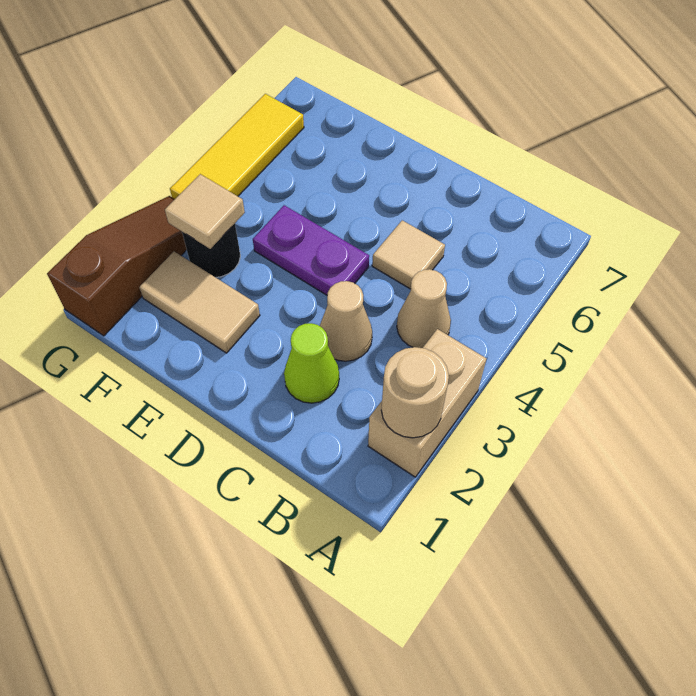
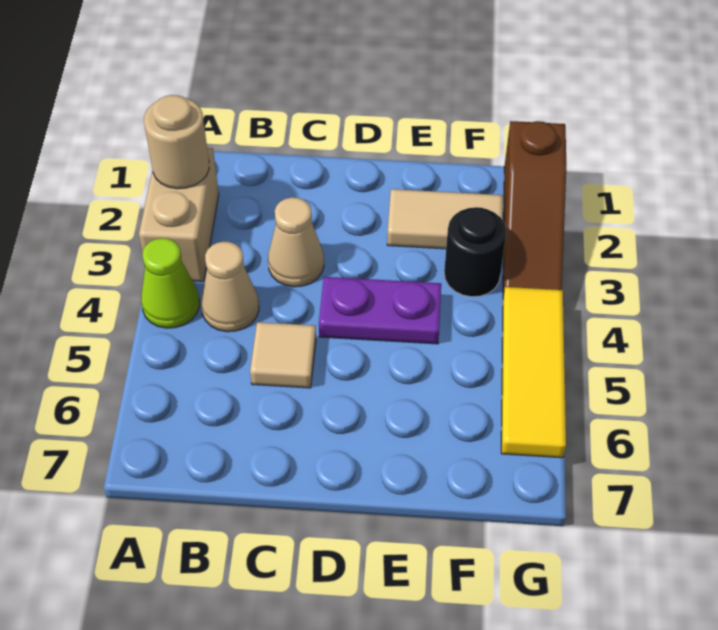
lime cone C2 level 1 -> lime cone A4 level 1
tan tile F3 level 2 -> none

